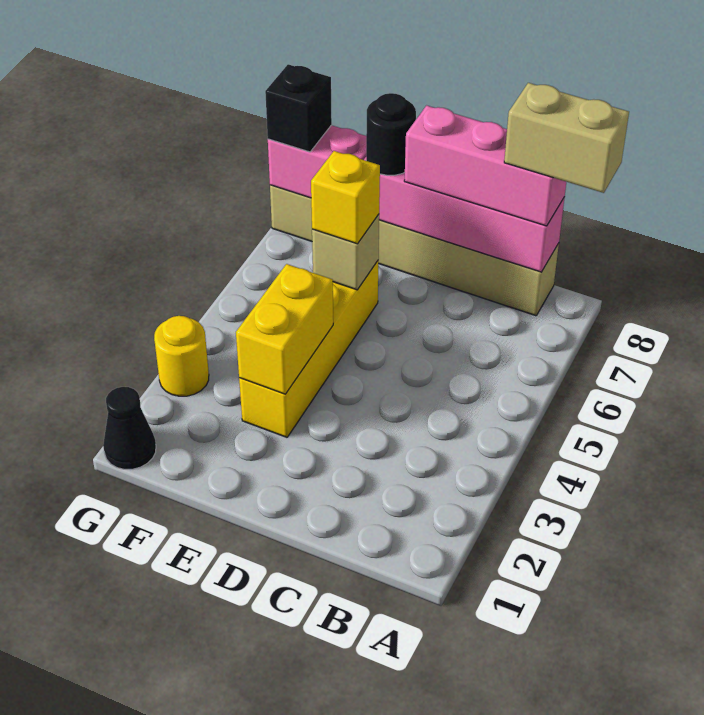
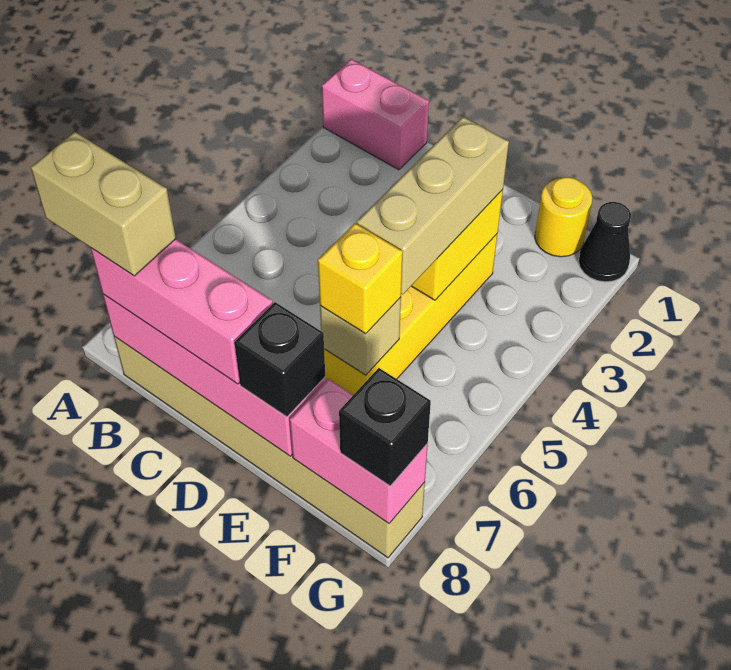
none -> pink brick A1:B1 level 1
none -> tan brick E3:E5 level 3
black round brick E8 level 3 -> black brick E8 level 3
yellow round brick G3 level 1 -> yellow round brick F1 level 1

